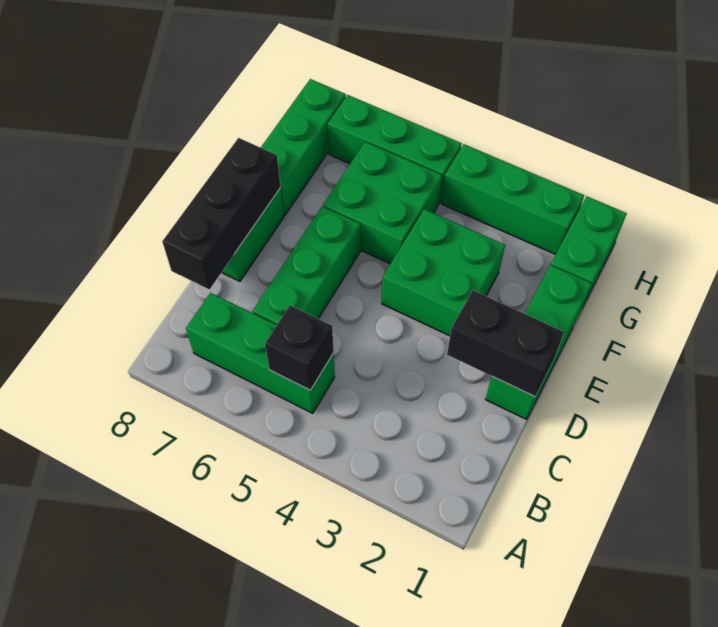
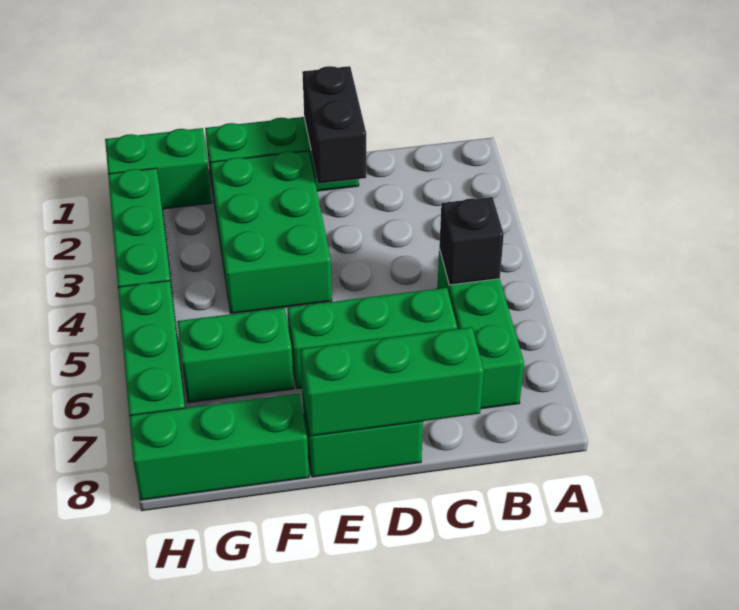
black brick C8:E8 level 2 -> green brick C8:E8 level 2
green brick E3:F4 level 1 -> green brick E2:F4 level 1
green brick F5:G6 level 1 -> green brick F6:G6 level 1

